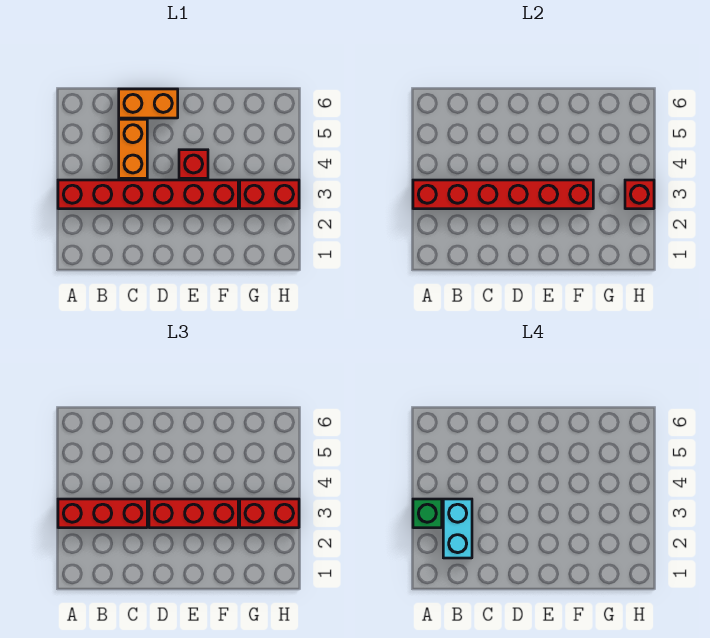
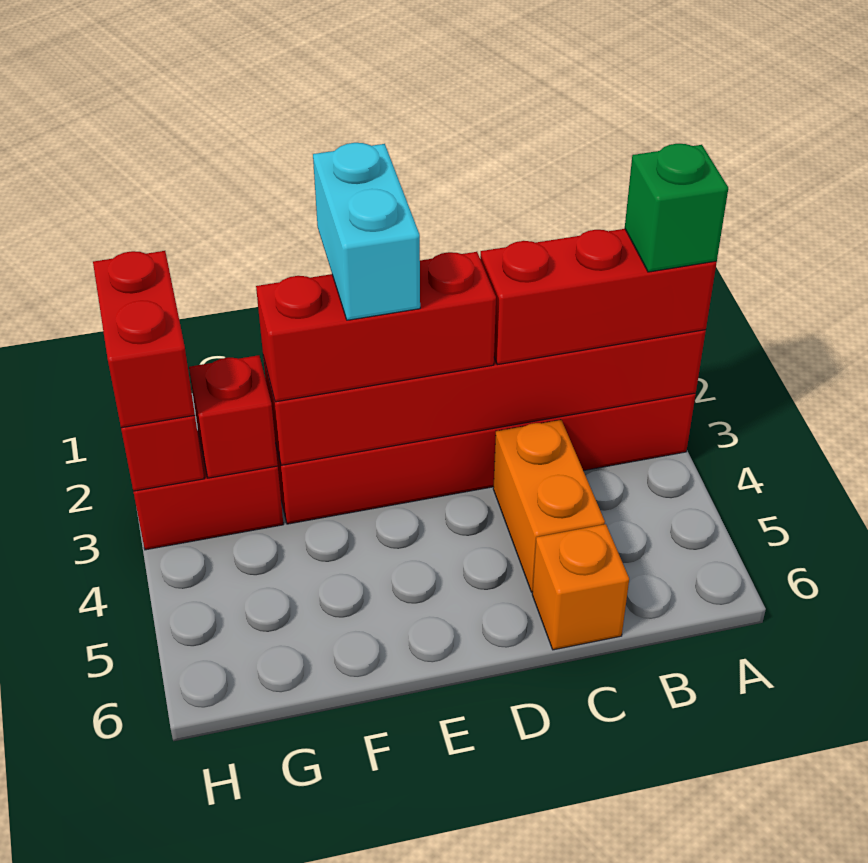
cyan brick B2:B3 level 4 -> cyan brick E2:E3 level 4
orange brick C6:D6 level 1 -> orange brick C6 level 1
red brick E4 level 1 -> red brick G3 level 2
red brick G3:H3 level 3 -> red brick H2:H3 level 3

